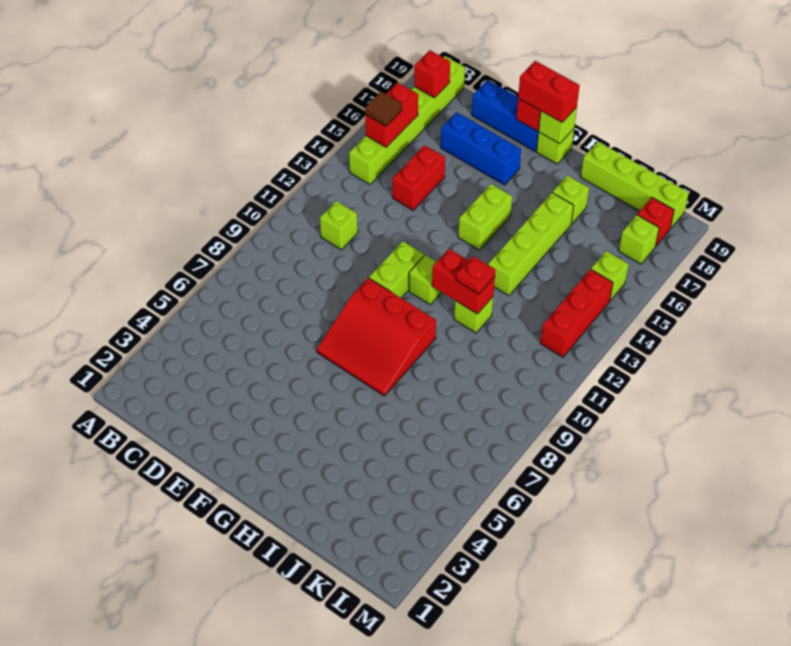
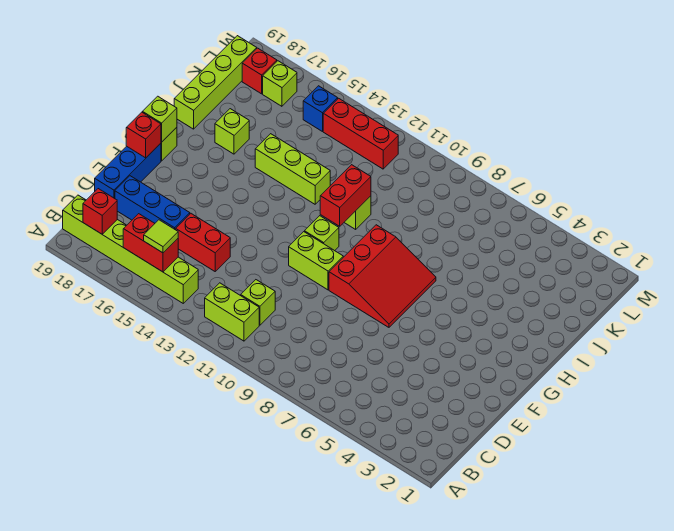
brown tile B15 level 3 -> lime tile B15 level 3
blue brick D17:F17 level 1 -> blue brick D16:D18 level 1
red brick F19:G19 level 3 -> none
lime brick G14:G15 level 1 -> lime brick B11:B12 level 1
red plate I11 level 3 -> none
lime brick I13:I16 level 1 -> lime brick I13:I15 level 1
lime brick L15 level 1 -> blue brick L15 level 1

